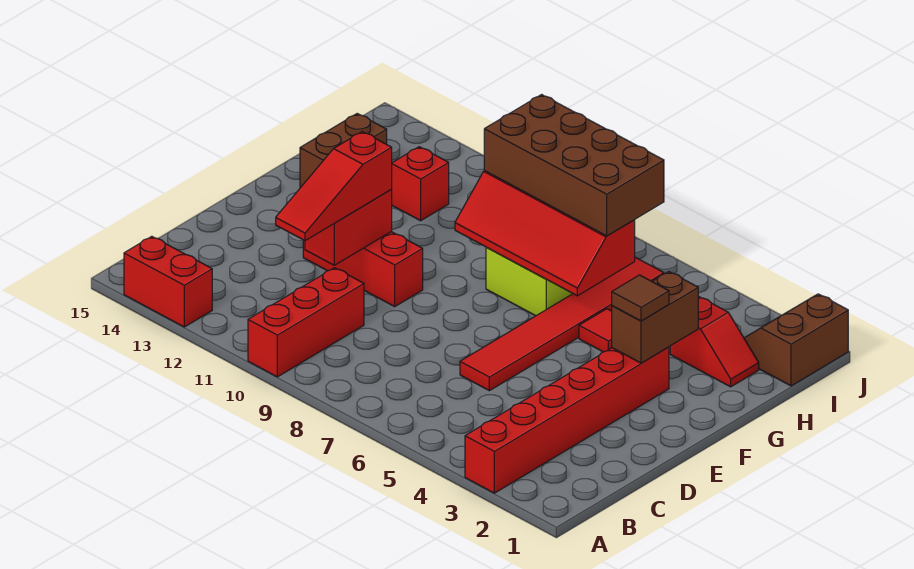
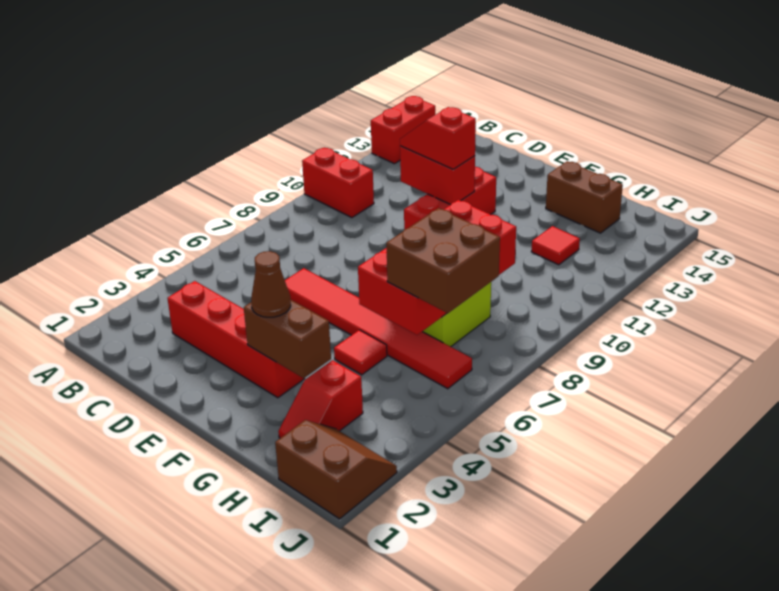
red brick A3:F3 level 1 -> red brick C3:F3 level 1
red brick A10:C10 level 1 -> red brick A10:B10 level 1
red slope C11:E11 level 3 top E -> red slope D11:E11 level 3 top E
brown tile F3 level 3 -> brown cone F3 level 3
red slope G6:H9 level 2 top H -> red brick G6:H9 level 2
brown brick H6:I9 level 3 -> brown brick H6:I7 level 3
red brick H12 level 1 -> red tile H12 level 1

